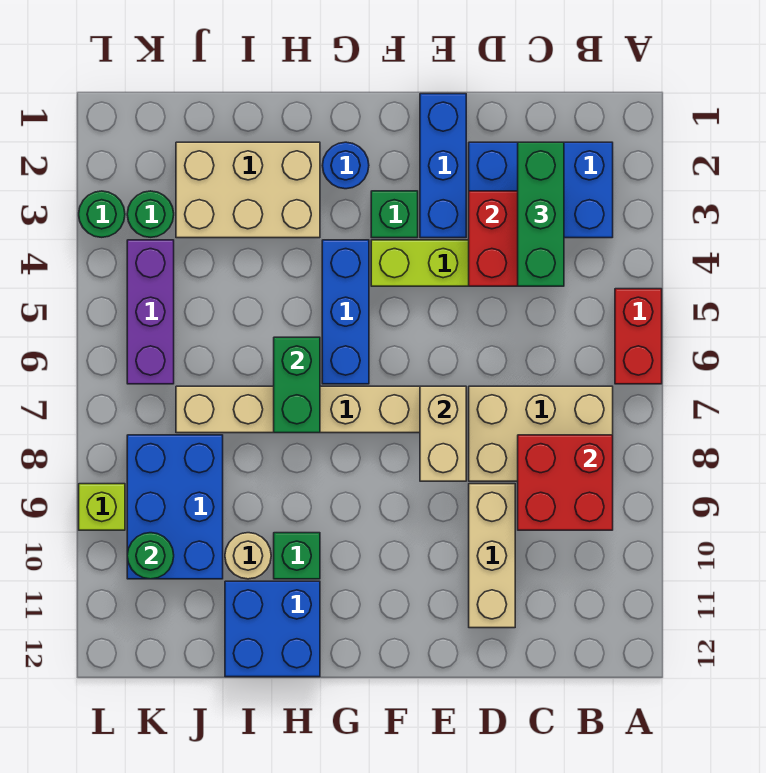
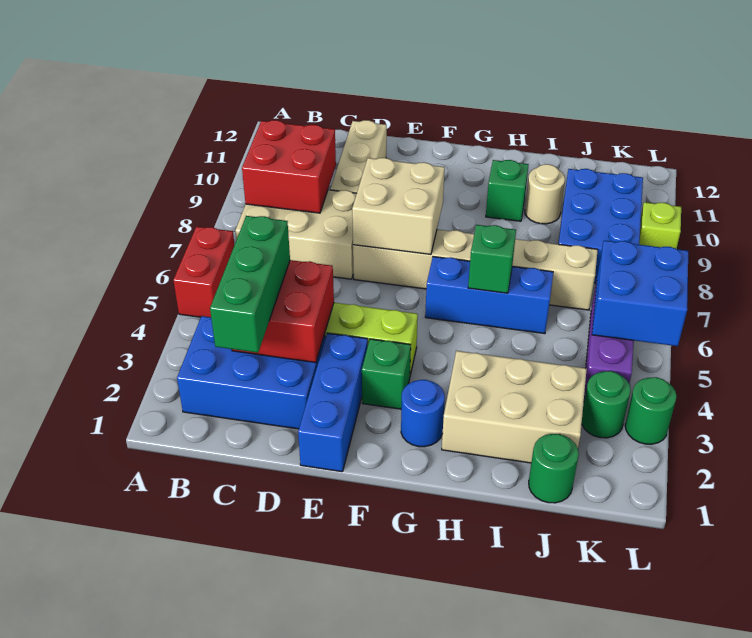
tan brick E7:E8 level 2 -> tan brick E7:F8 level 2
blue brick G4:G6 level 1 -> blue brick G6:I6 level 1
green brick H6:H7 level 2 -> green brick H6 level 2
blue brick H11:I12 level 1 -> blue brick K5:L6 level 2
green round brick K10 level 2 -> green round brick J1 level 1

